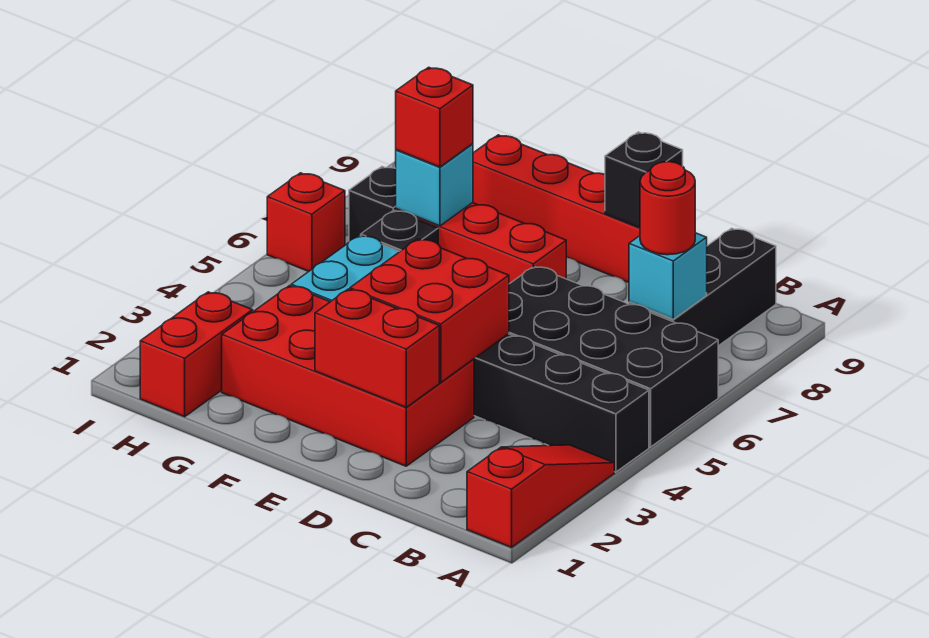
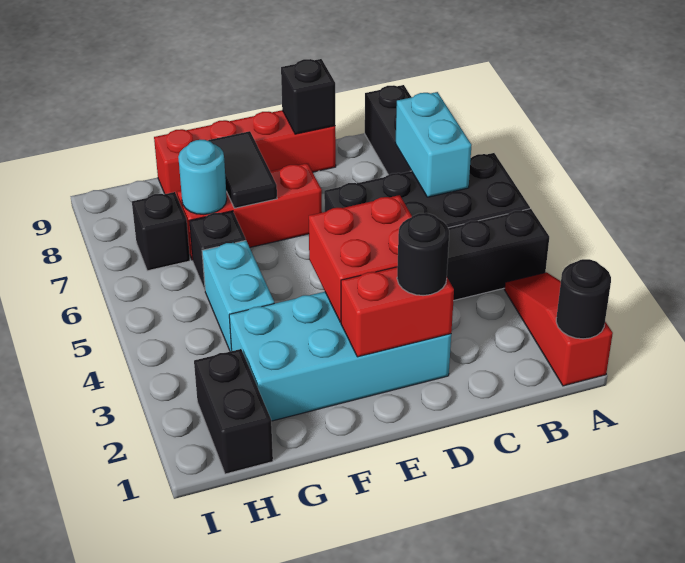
none -> black round brick A1 level 2
cyan brick B7 level 2 -> cyan brick B6:B7 level 2
red round brick B7 level 3 -> none
red brick D2:G3 level 1 -> cyan brick D2:G3 level 1
none -> black round brick D2 level 3
none -> black tile F7:F8 level 2
cyan brick G7 level 2 -> cyan round brick G7 level 2
red brick G7 level 3 -> none
red brick H1:H2 level 1 -> black brick H1:H2 level 1
red brick I6 level 1 -> none

